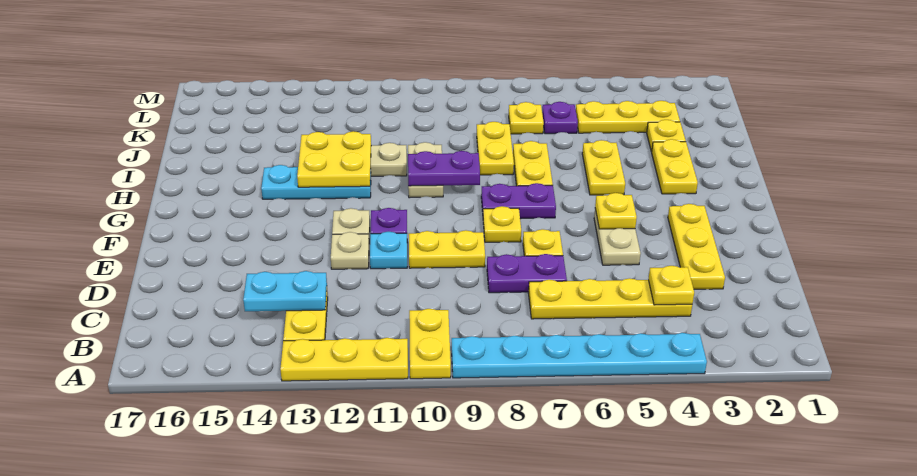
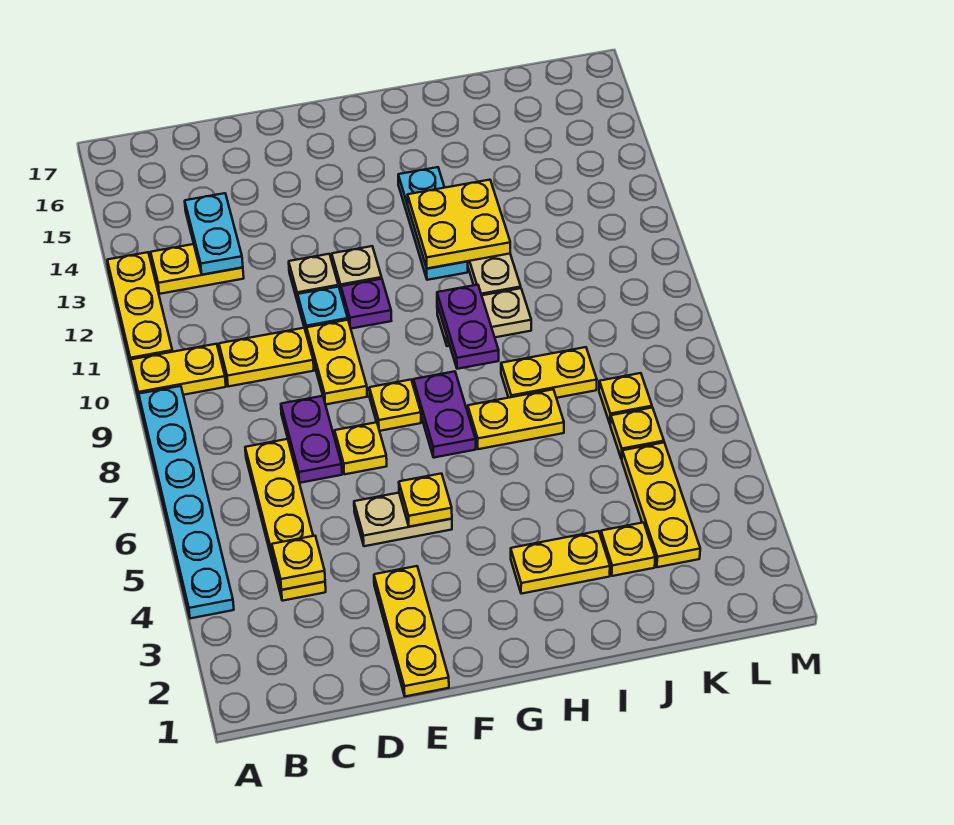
yellow plate D3:F3 level 1 -> yellow plate E1:E3 level 1
yellow plate H5:I5 level 1 -> yellow plate C10:D10 level 1
purple plate K6 level 1 -> yellow plate K6 level 1

